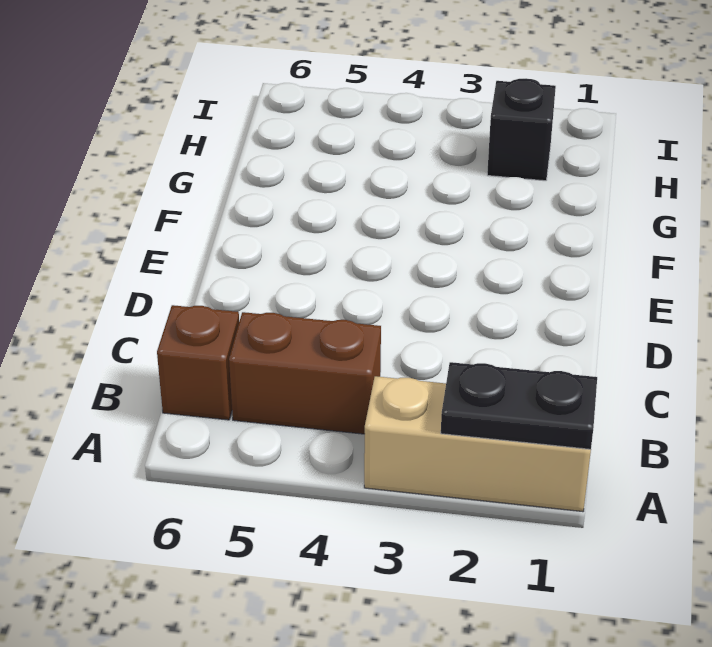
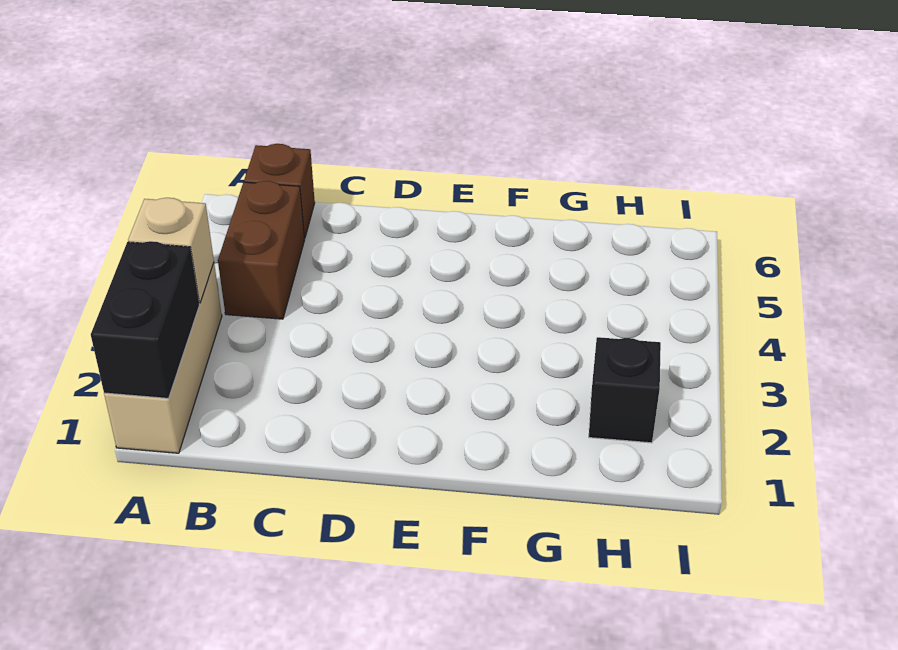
black plate A1:A2 level 2 -> black brick A1:A2 level 2
none -> tan brick A3 level 2

